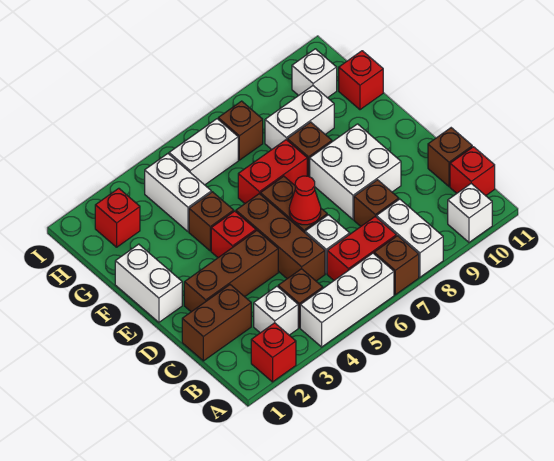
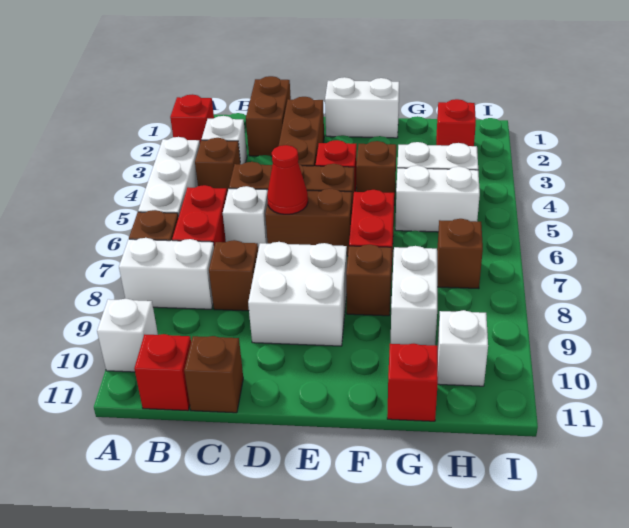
white brick H5:H6 level 1 -> white brick G5:H5 level 1

